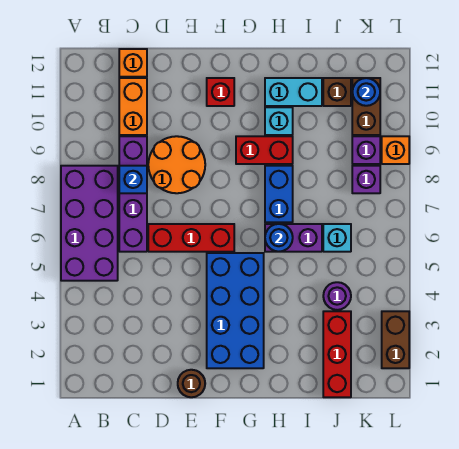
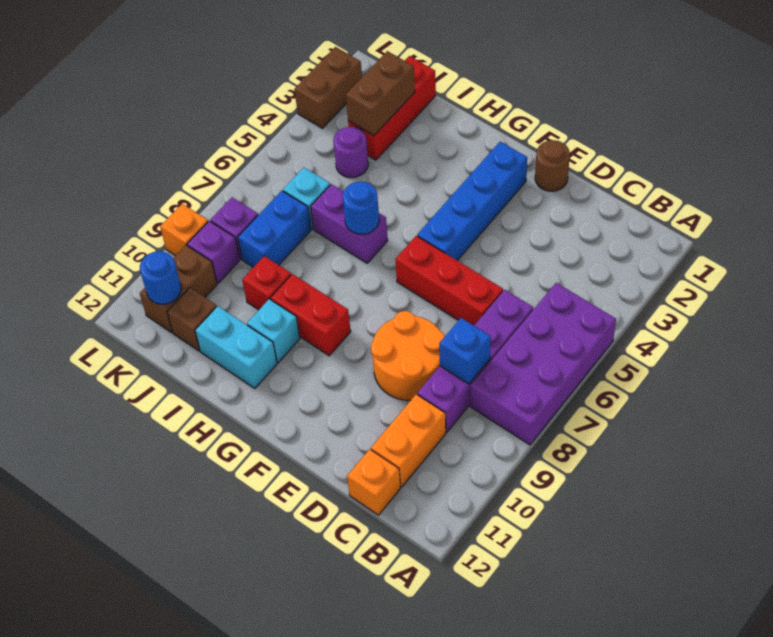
blue brick F2:G5 level 1 -> blue brick F2:F5 level 1
red brick F11 level 1 -> red brick I9 level 1
blue brick H7:H8 level 1 -> blue brick J7:J8 level 1
none -> brown brick J2:J3 level 2

